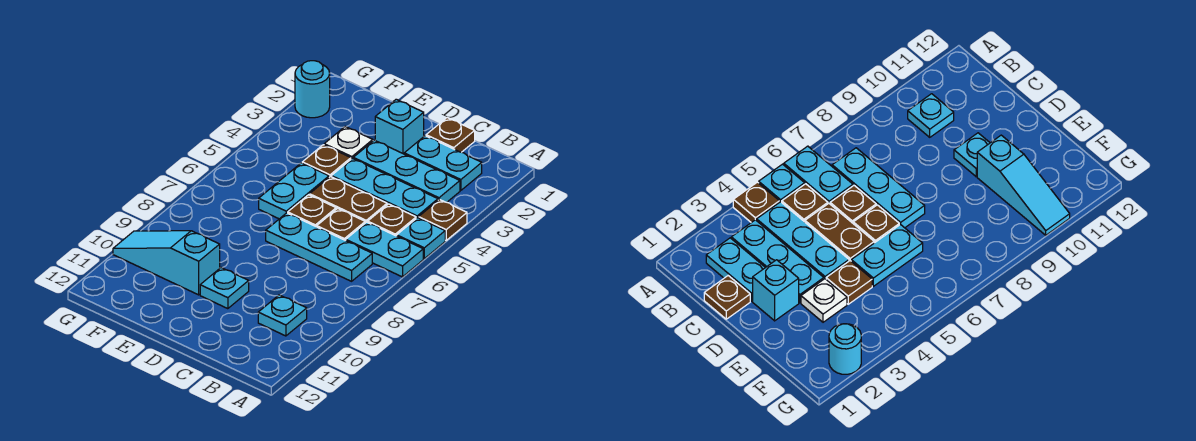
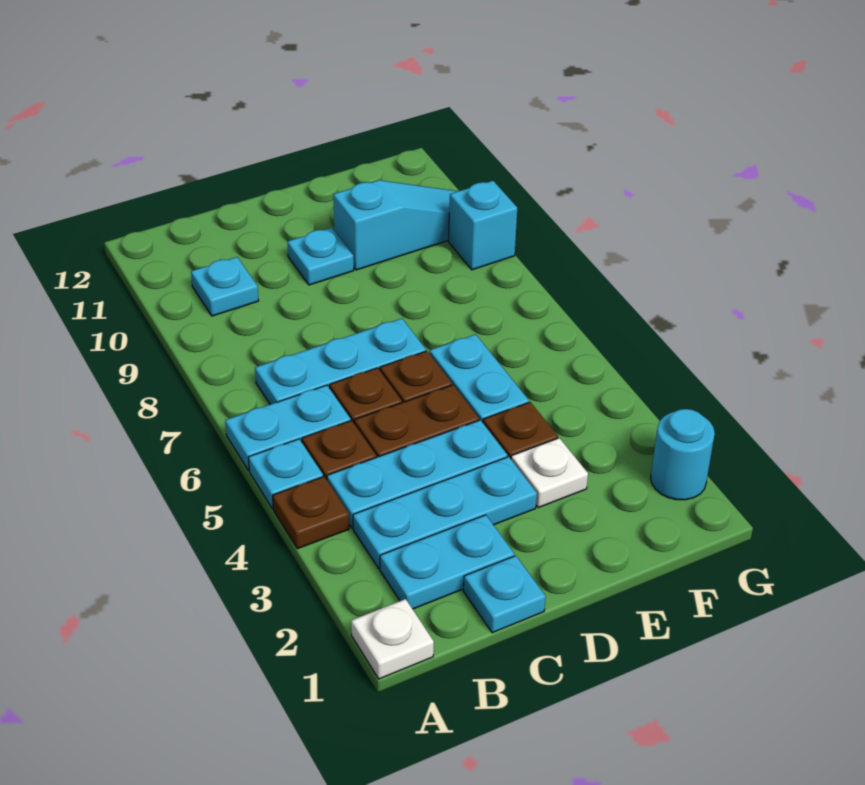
none -> white plate A1 level 1
brown plate C1 level 1 -> cyan plate C1 level 1
cyan brick D2 level 1 -> cyan brick G9 level 1

